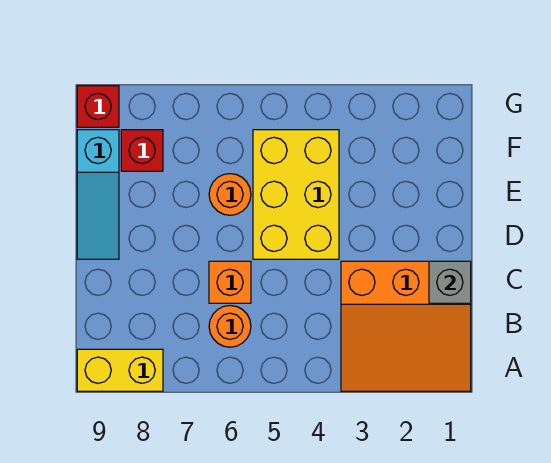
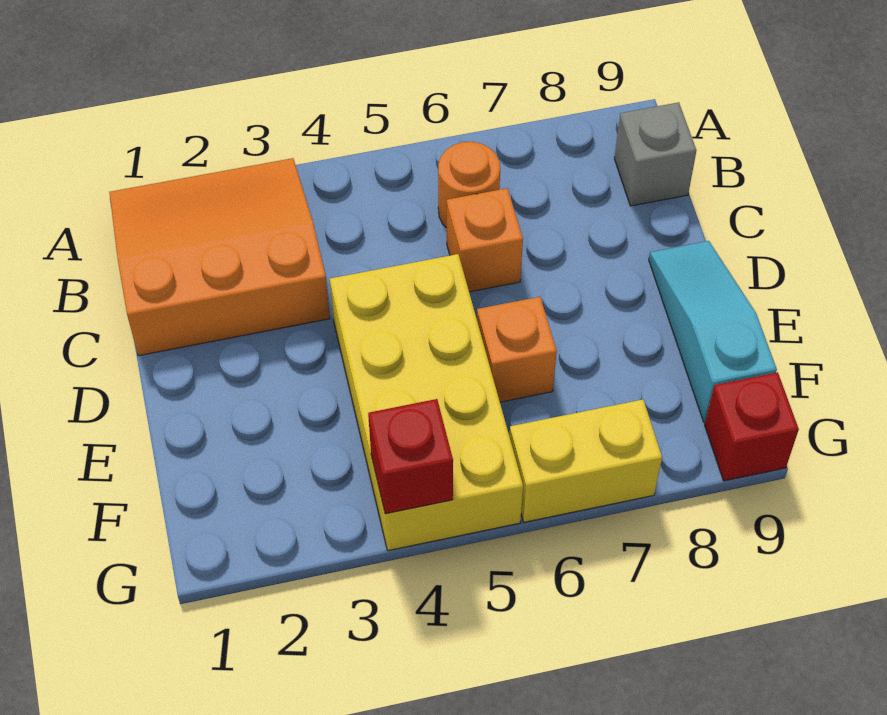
yellow brick A8:A9 level 1 -> yellow brick G6:G7 level 1
grey brick C1 level 2 -> grey brick B9 level 1
yellow brick D4:F5 level 1 -> yellow brick D4:G5 level 1
orange round brick E6 level 1 -> orange brick E6 level 1
red brick F8 level 1 -> red brick G4 level 2

